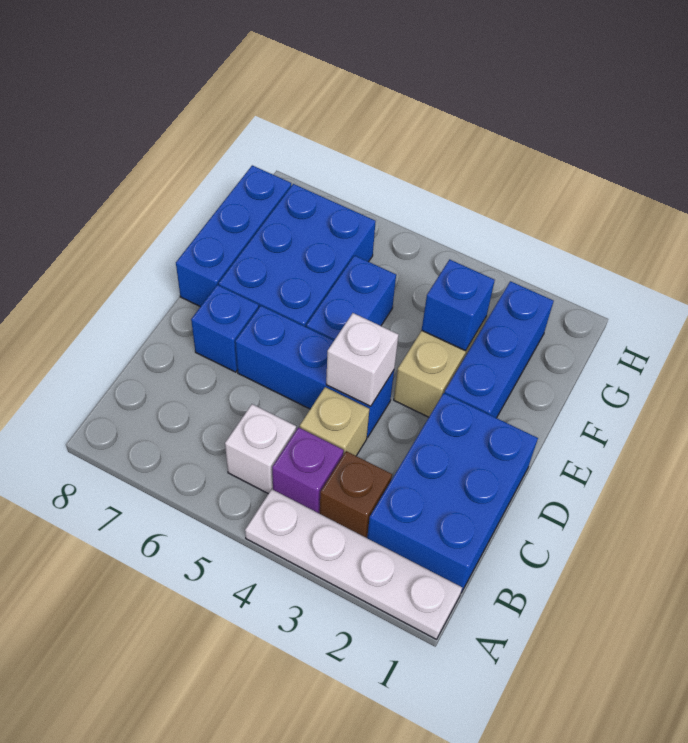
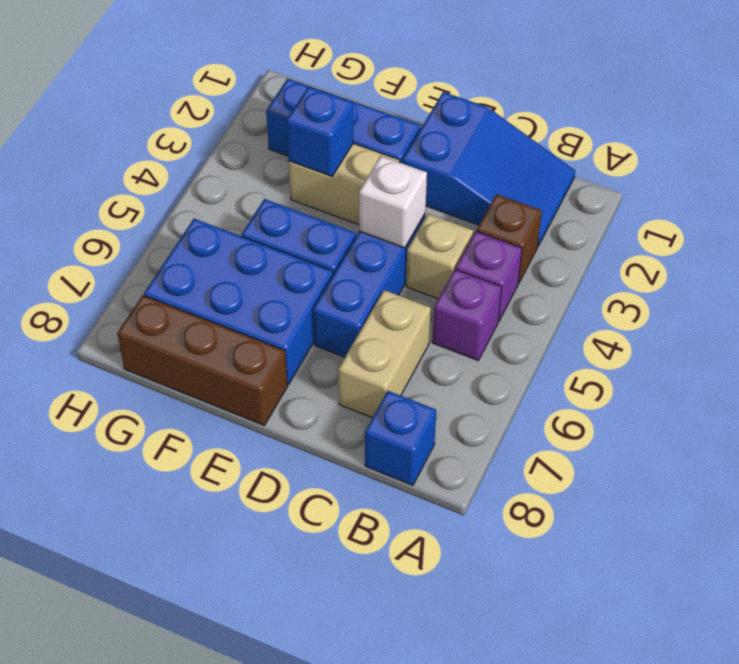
white plate A1:A4 level 1 -> none
blue brick B1:D2 level 1 -> blue slope B1:D2 level 1 top D
white brick B5 level 1 -> purple brick B5 level 1
none -> tan brick C6:C7 level 1
blue brick D7 level 1 -> blue brick B8 level 1
blue brick E8:G8 level 1 -> brown brick E8:G8 level 1

